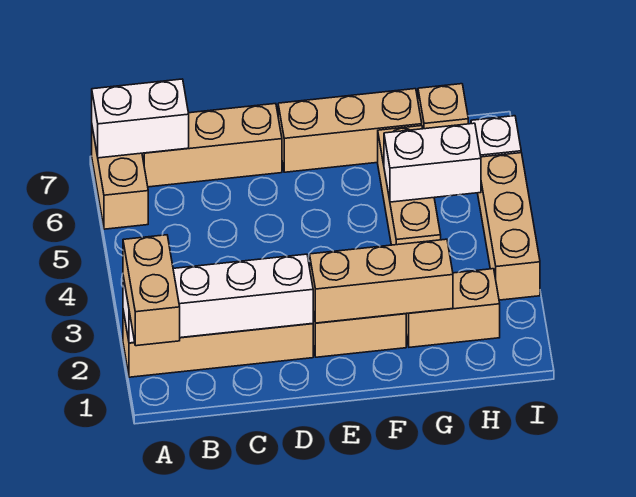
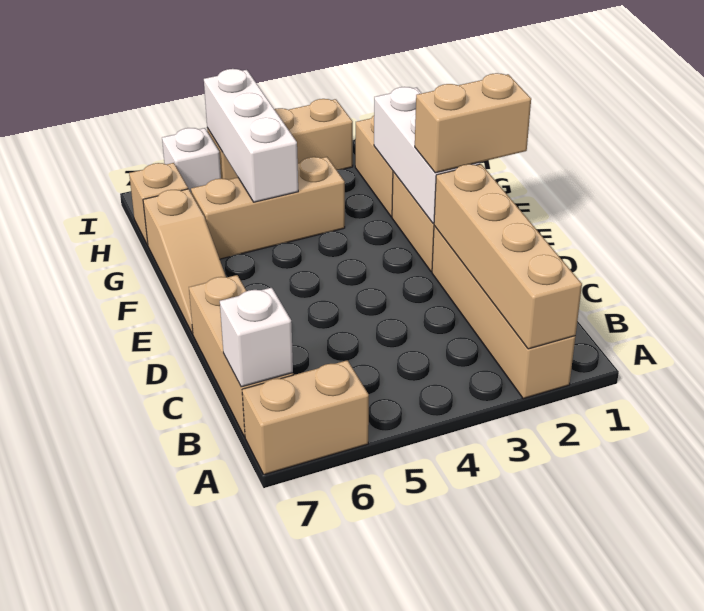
tan brick A1:A2 level 3 -> tan brick E1:E2 level 3
white brick A2:D2 level 2 -> tan brick A2:D2 level 2
white brick A7:B7 level 2 -> white brick B7 level 2
tan brick E2:G2 level 2 -> white brick E2:G2 level 2
tan brick E7:G7 level 1 -> tan slope E7:G7 level 1 top G
white brick G5:H5 level 2 -> white brick G5:I5 level 2

